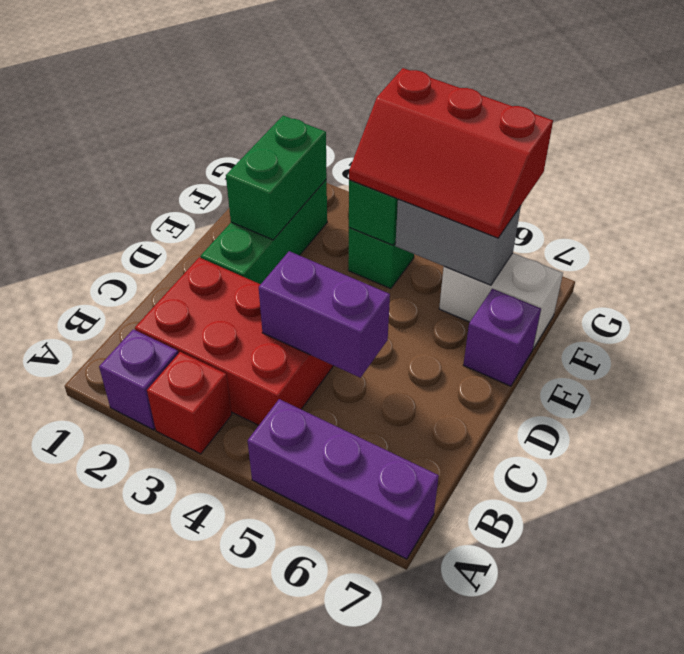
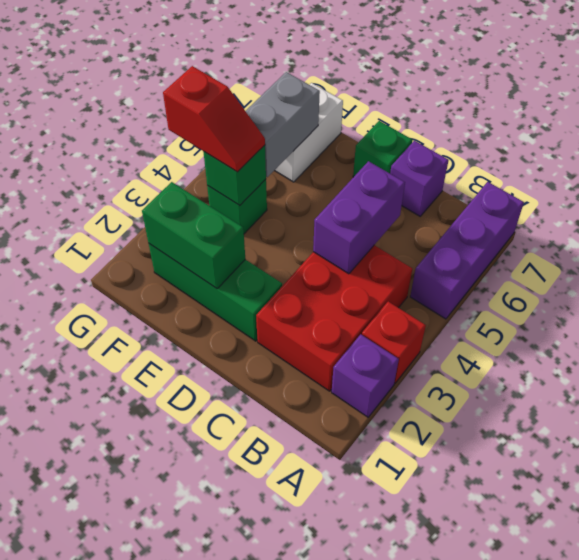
none -> green brick D7 level 1
purple brick E7 level 1 -> purple brick C7 level 1
red slope F4:G6 level 3 top G -> red slope F4:G4 level 3 top G

